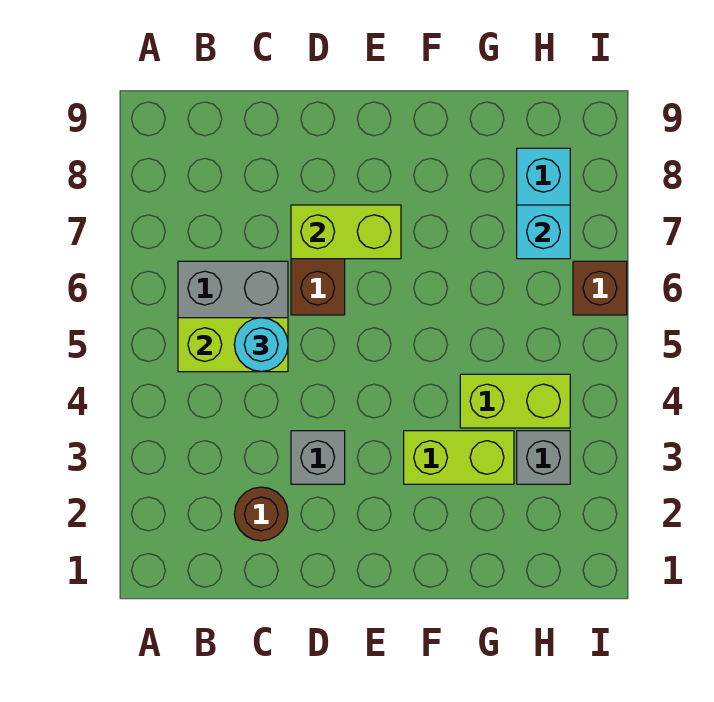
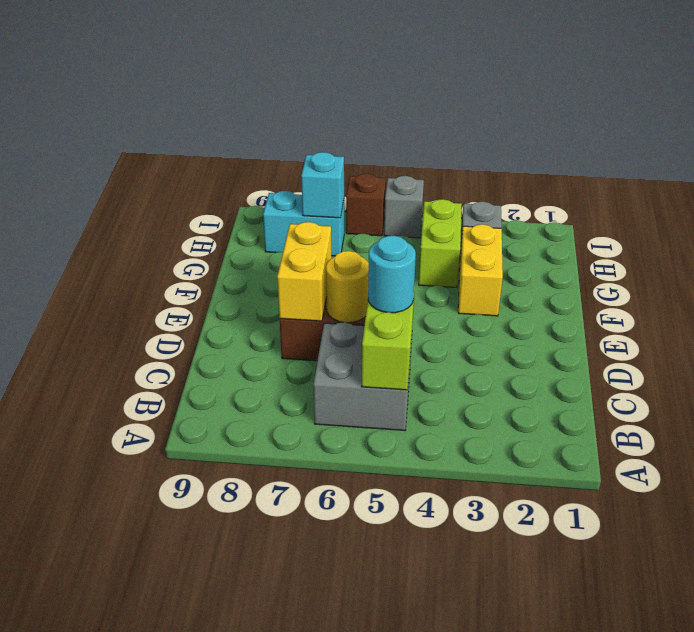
brown round brick C2 level 1 -> none
grey brick D3 level 1 -> grey brick I5 level 1
none -> yellow round brick D6 level 2
lime brick D7:E7 level 2 -> yellow brick D7:E7 level 2
lime brick F3:G3 level 1 -> yellow brick F3:G3 level 1

